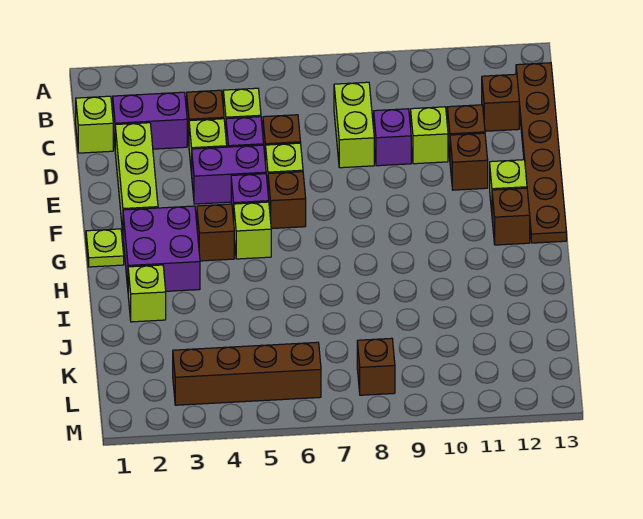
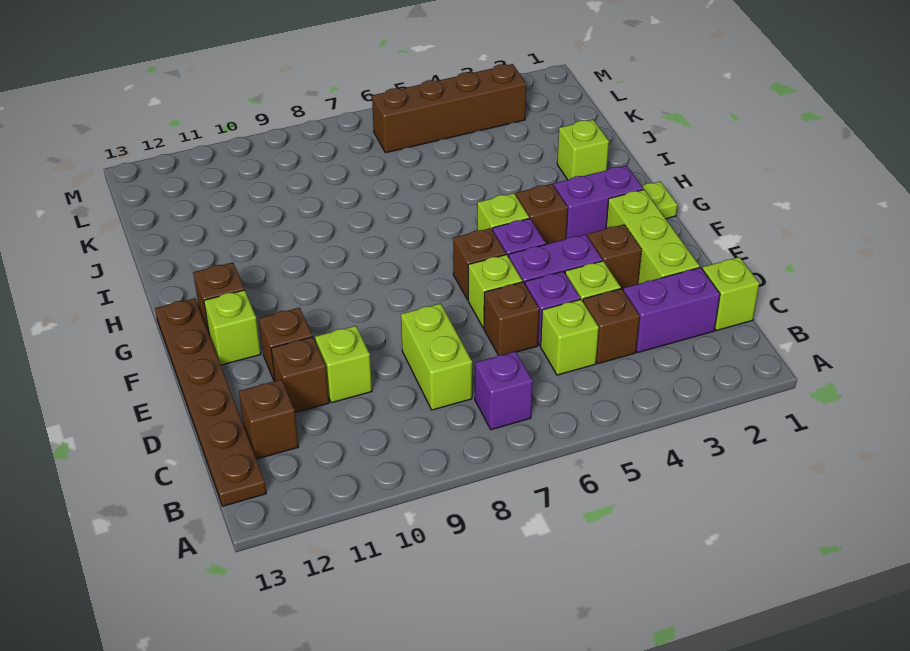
purple brick D9 level 1 -> purple brick B7 level 1
purple brick G2:H3 level 1 -> purple brick G2:G3 level 1
brown brick L8 level 1 -> brown brick E3 level 1

